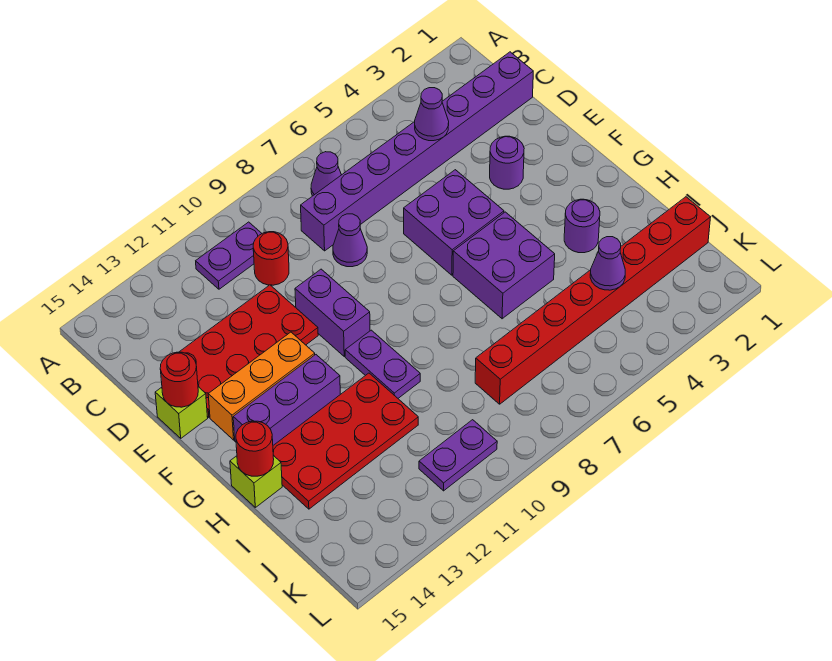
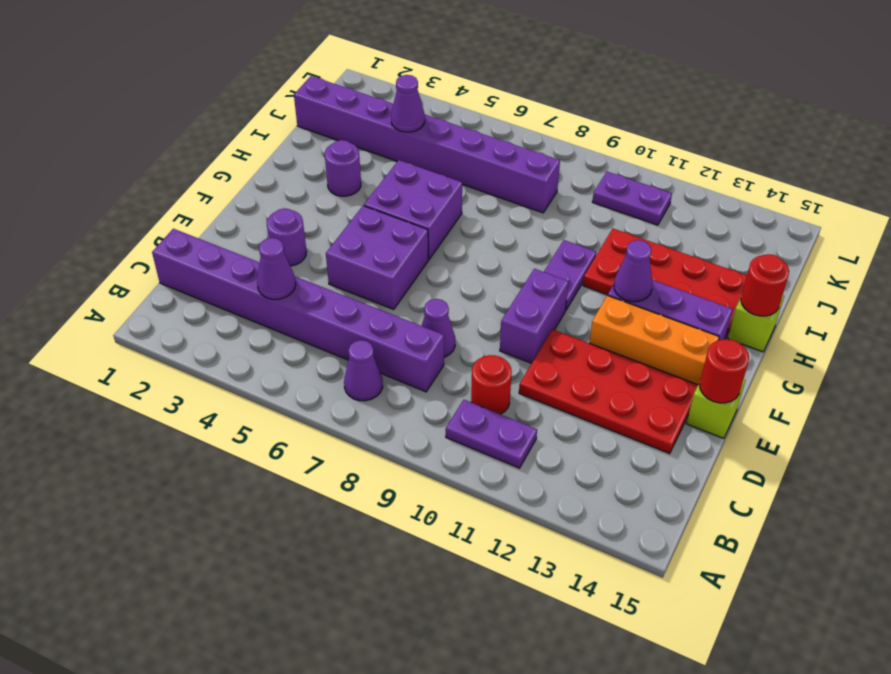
none -> purple cone G12 level 2
red brick J1:J8 level 1 -> purple brick J1:J8 level 1

